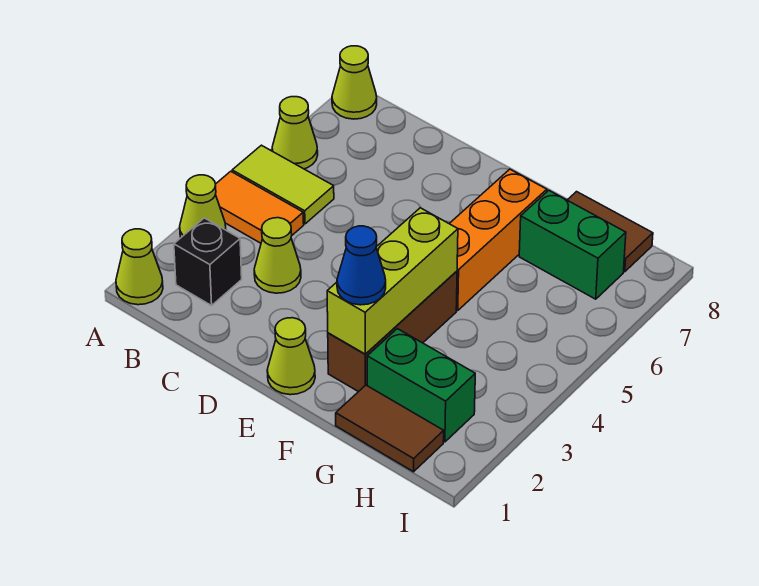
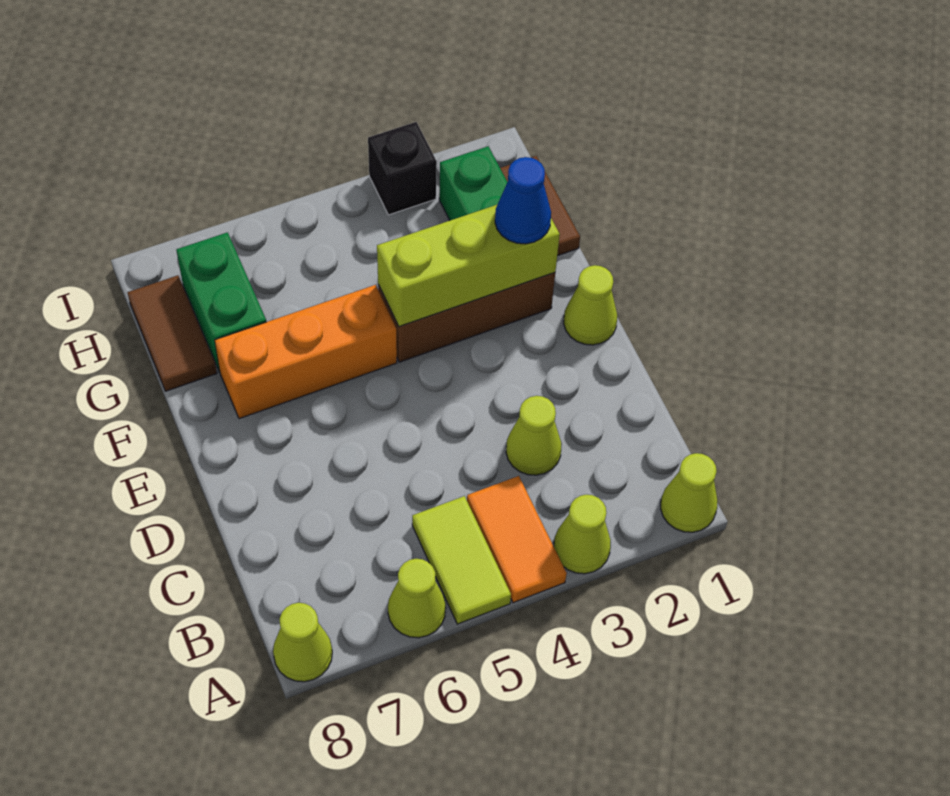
black brick B2 level 1 -> black brick I3 level 1

